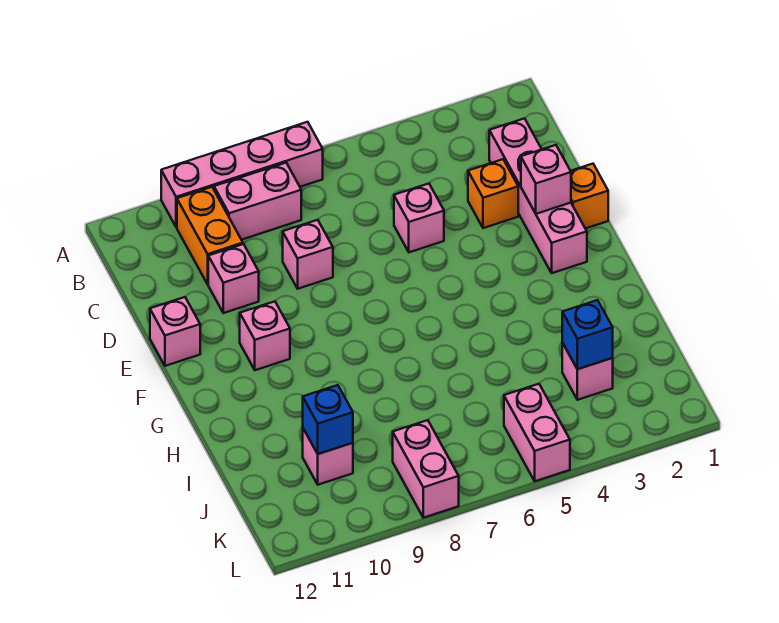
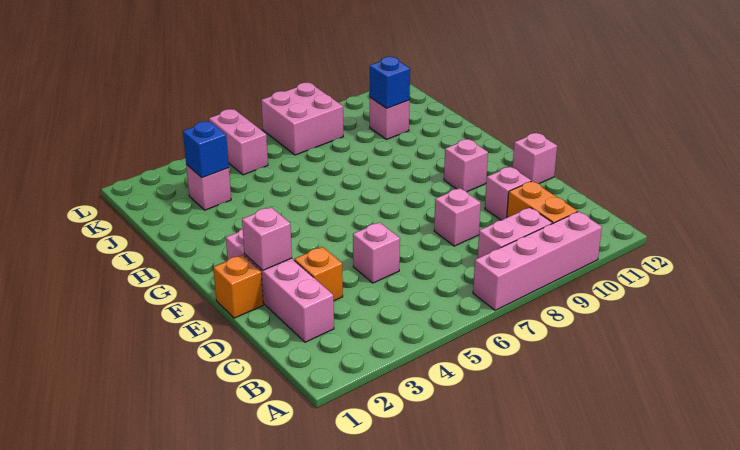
pink brick K8:L8 level 1 -> pink brick K7:L8 level 1

